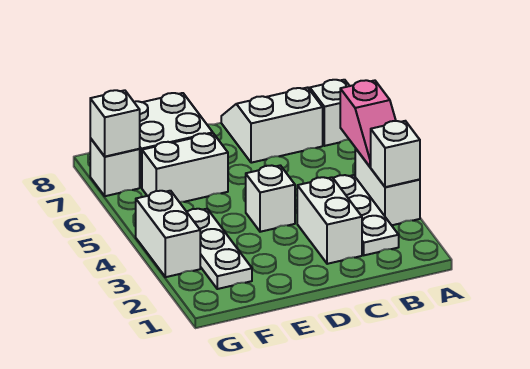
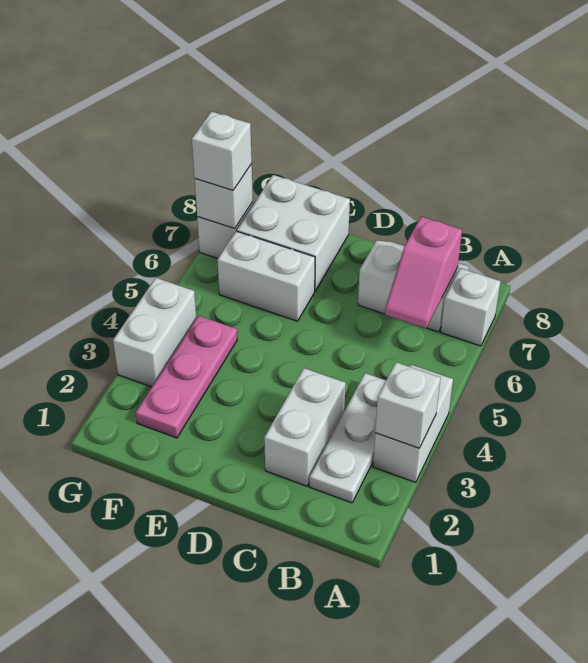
pink slope A4:A5 level 2 top 5 -> pink slope B6:B7 level 2 top 7
white brick D4 level 1 -> white brick G7 level 3
white plate F2:F4 level 1 -> pink plate F2:F4 level 1

